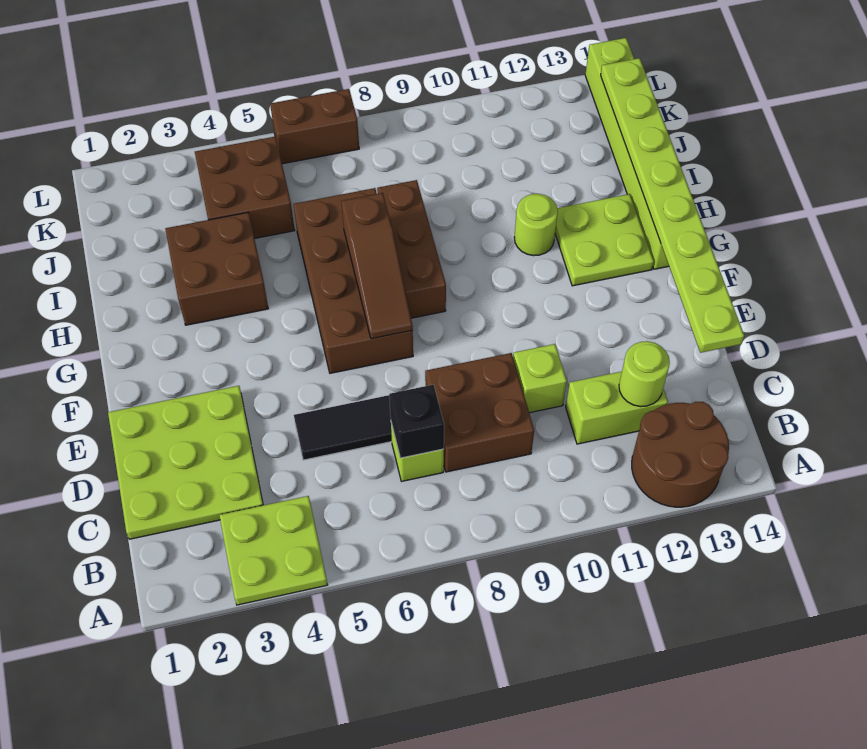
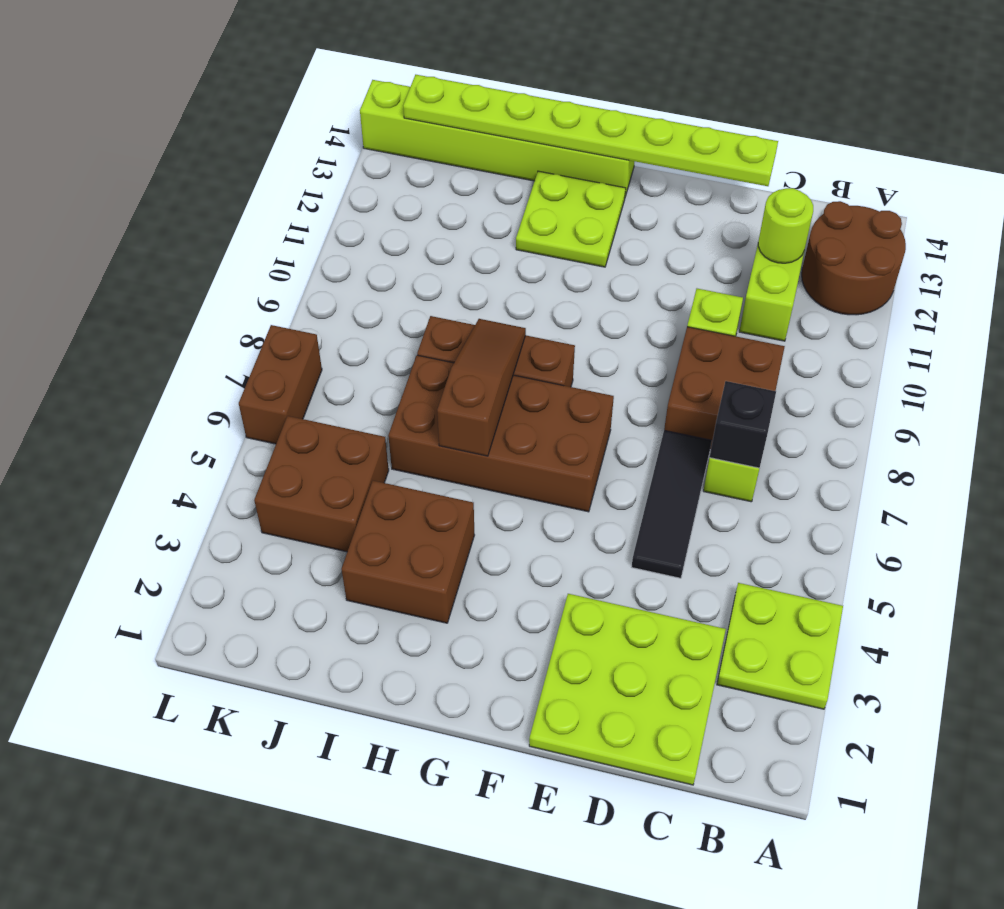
brown slope F7:H7 level 2 top H -> brown slope H6:H8 level 2 top 6
lime round brick H11 level 1 -> none

